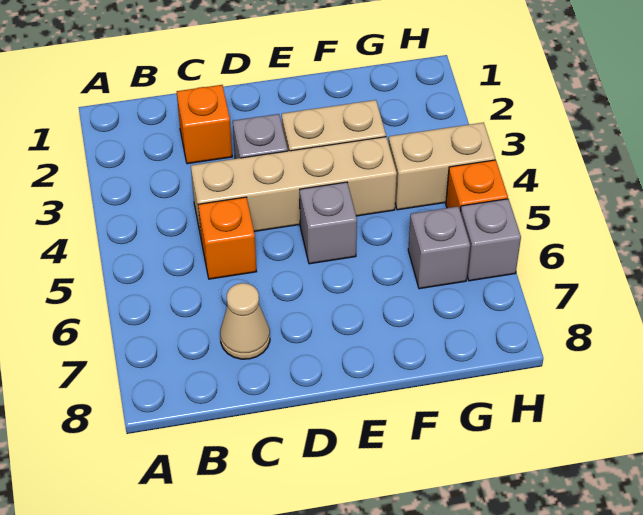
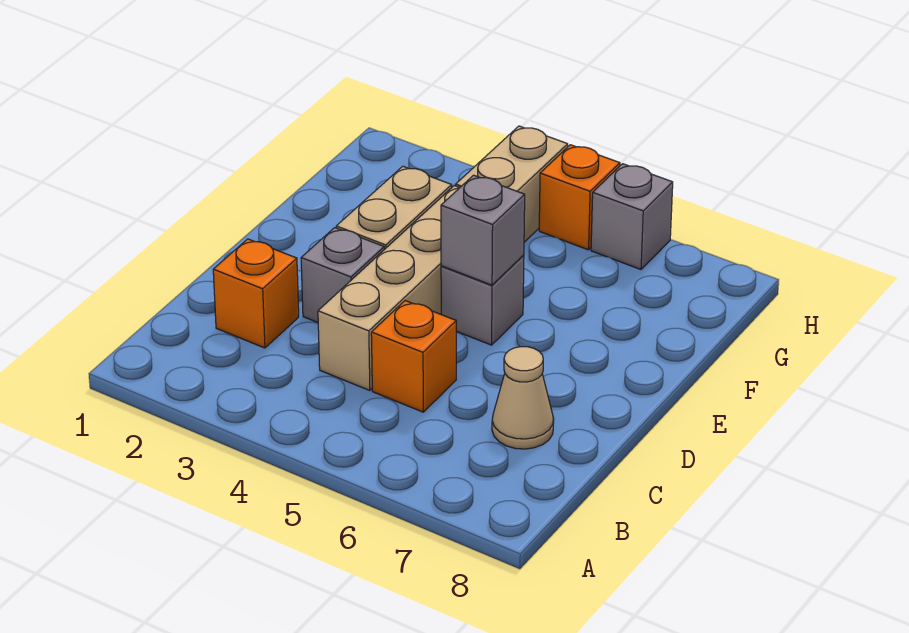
grey brick G6 level 1 -> grey brick E5 level 2

